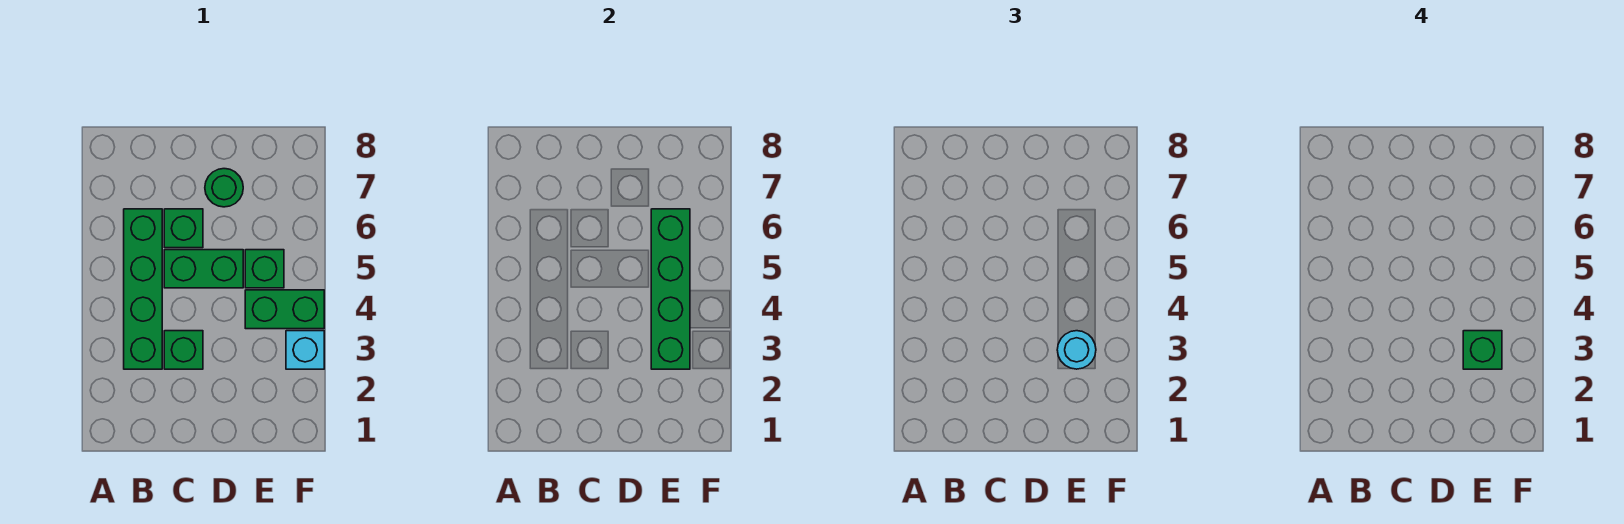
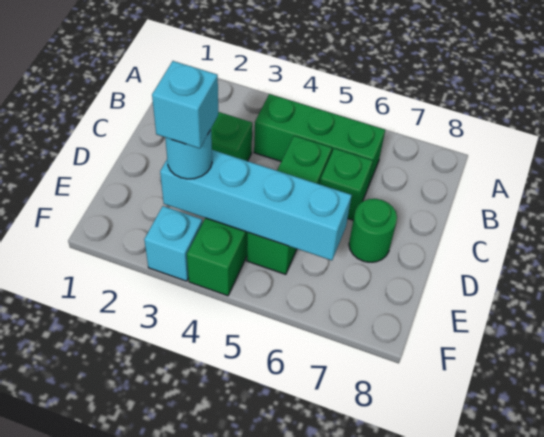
green brick B3:B6 level 1 -> green brick B4:B6 level 1
green brick E3:E6 level 2 -> cyan brick E3:E6 level 2
green brick E3 level 4 -> cyan brick E3 level 4

